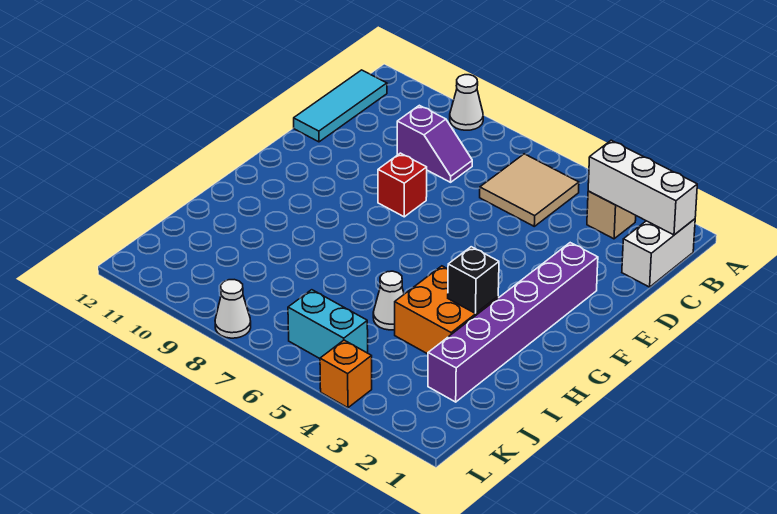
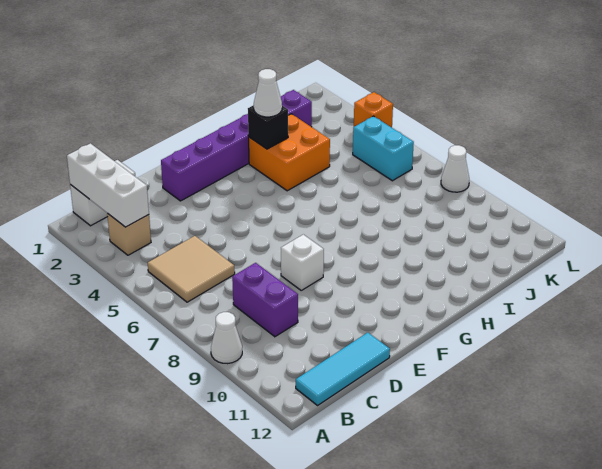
purple slope C8:C9 level 1 top 9 -> purple brick C8:C9 level 1
red brick E8 level 1 -> white brick E8 level 1
white cone I5 level 1 -> white cone H3 level 3

